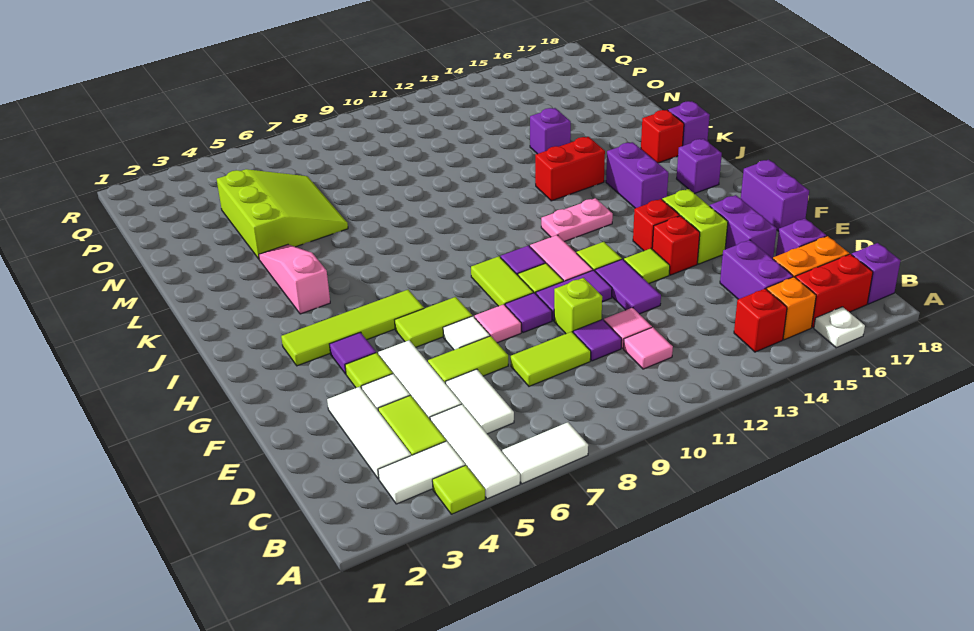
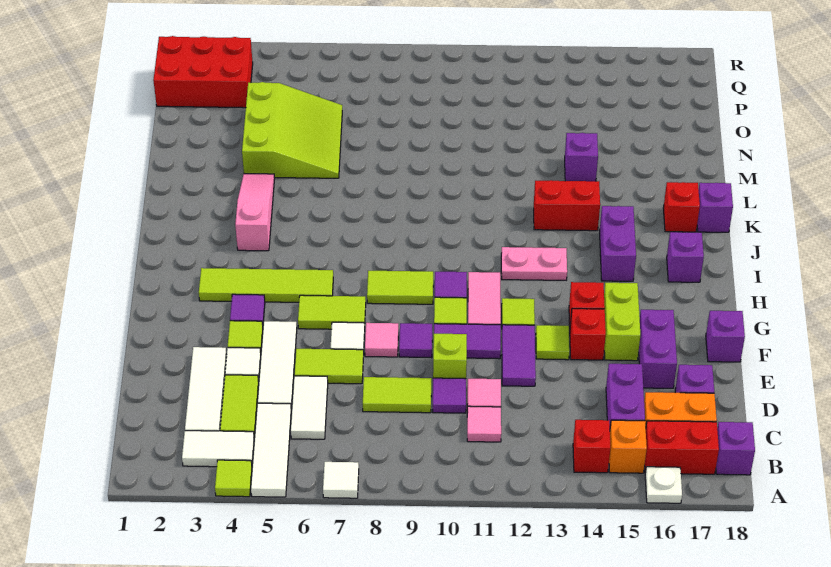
white tile A6:A7 level 1 -> white tile A7 level 1
purple brick F18:G18 level 1 -> purple brick F18 level 1
lime tile G9:H9 level 1 -> lime tile H8:H9 level 1
none -> red brick P1:Q3 level 1

